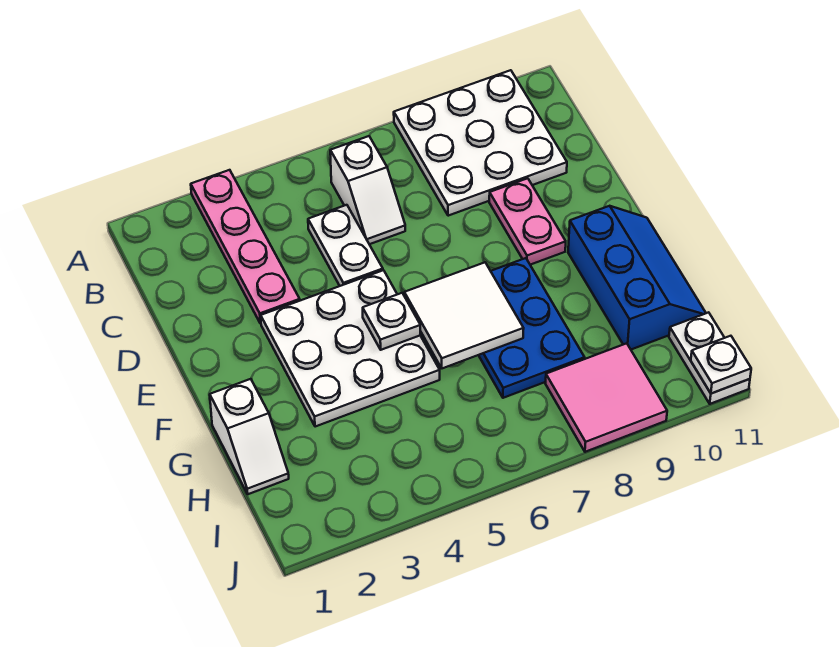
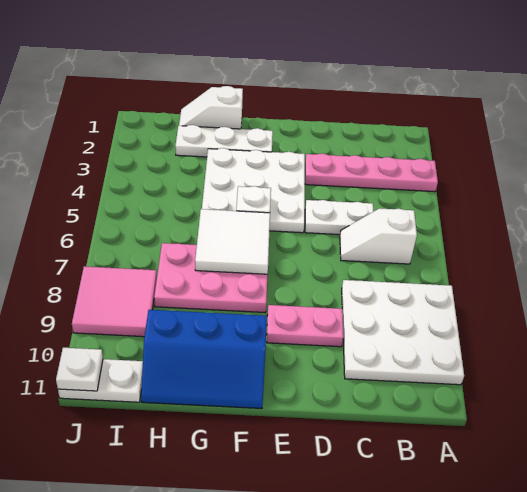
none -> white plate F2:H2 level 1
blue plate F7:H8 level 1 -> pink plate F7:H8 level 1

